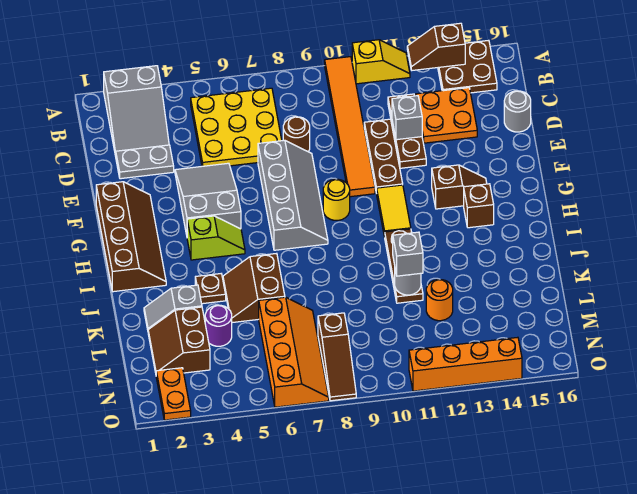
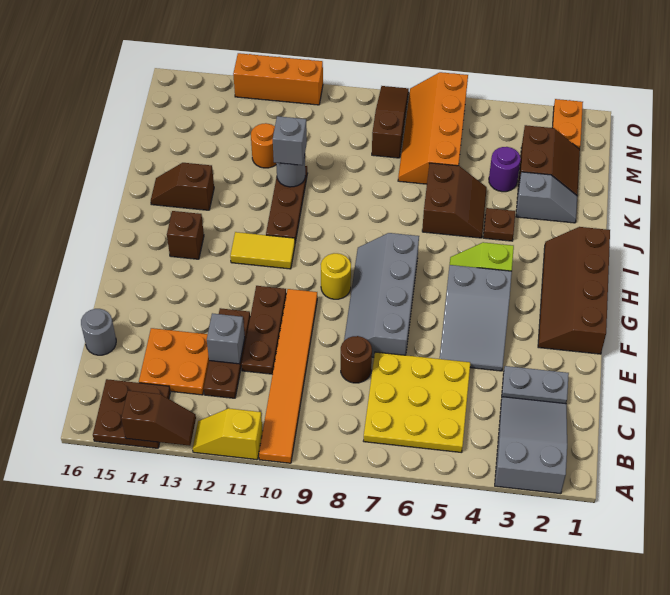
yellow tile G11:H11 level 1 -> yellow tile H11:H12 level 1
brown slope G13:G14 level 1 top 13 -> brown slope J14:J15 level 1 top 14
orange brick O11:O14 level 1 -> orange brick O11:O13 level 1

